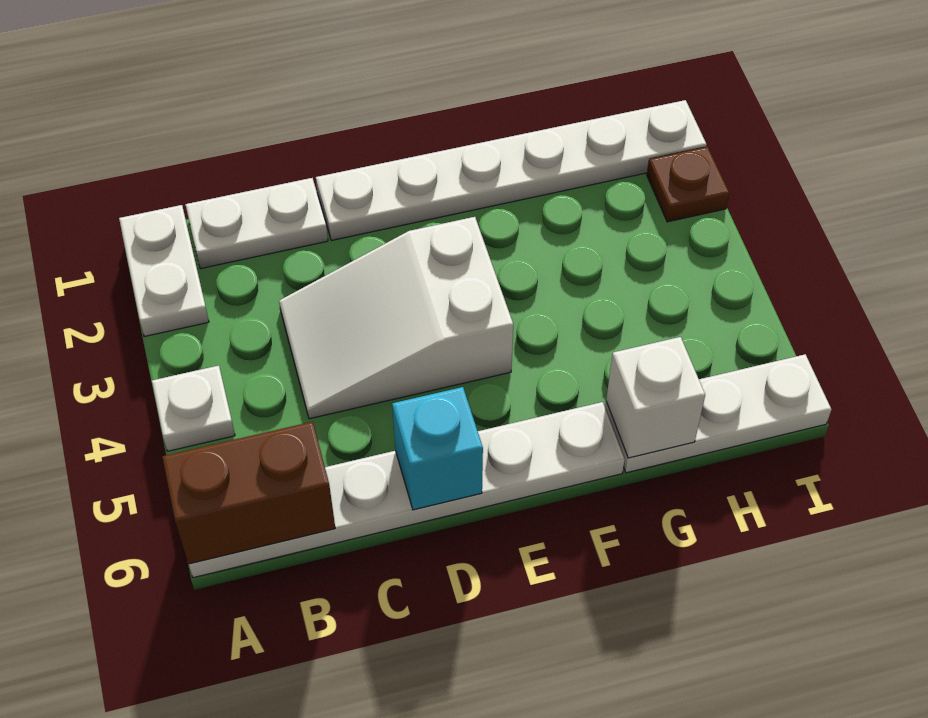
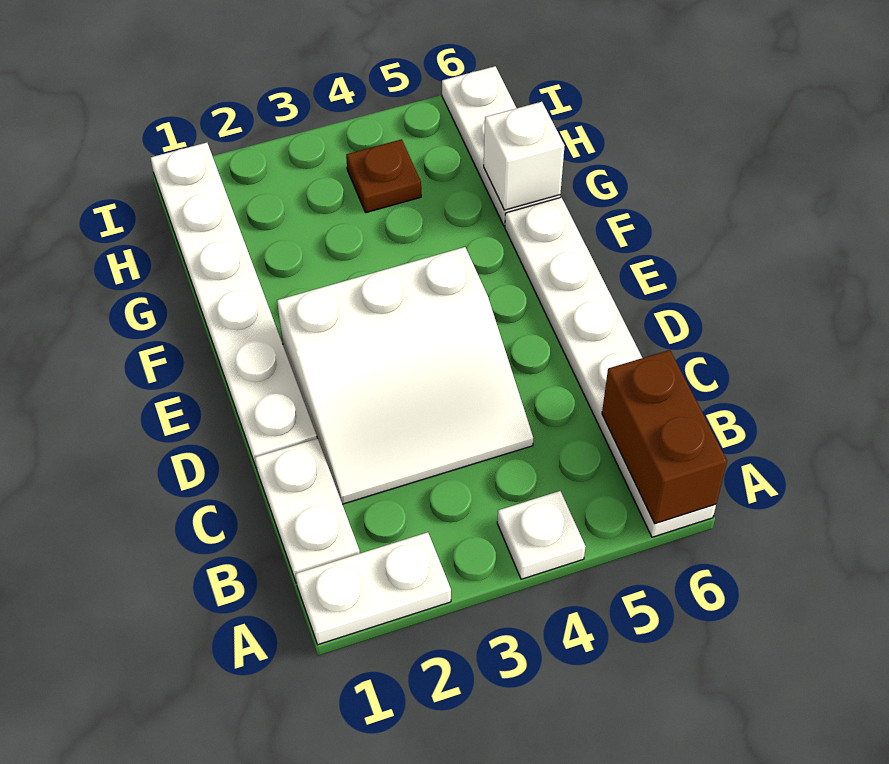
white slope C3:E4 level 1 top E -> white slope C2:E4 level 1 top E
cyan brick D6 level 2 -> none
brown plate I2 level 1 -> brown plate H4 level 1

